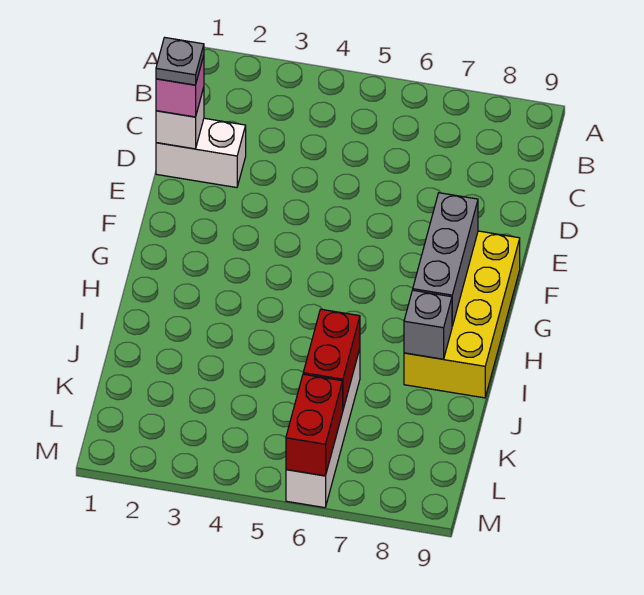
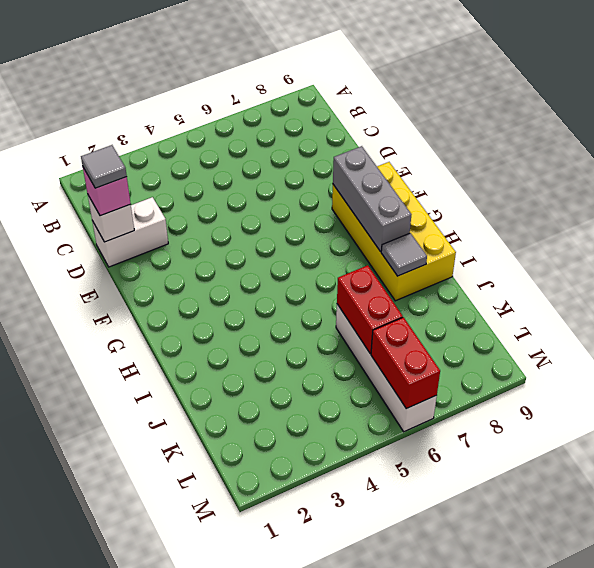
grey plate D1 level 4 -> grey tile D1 level 4
grey brick I8 level 2 -> grey tile I8 level 2

